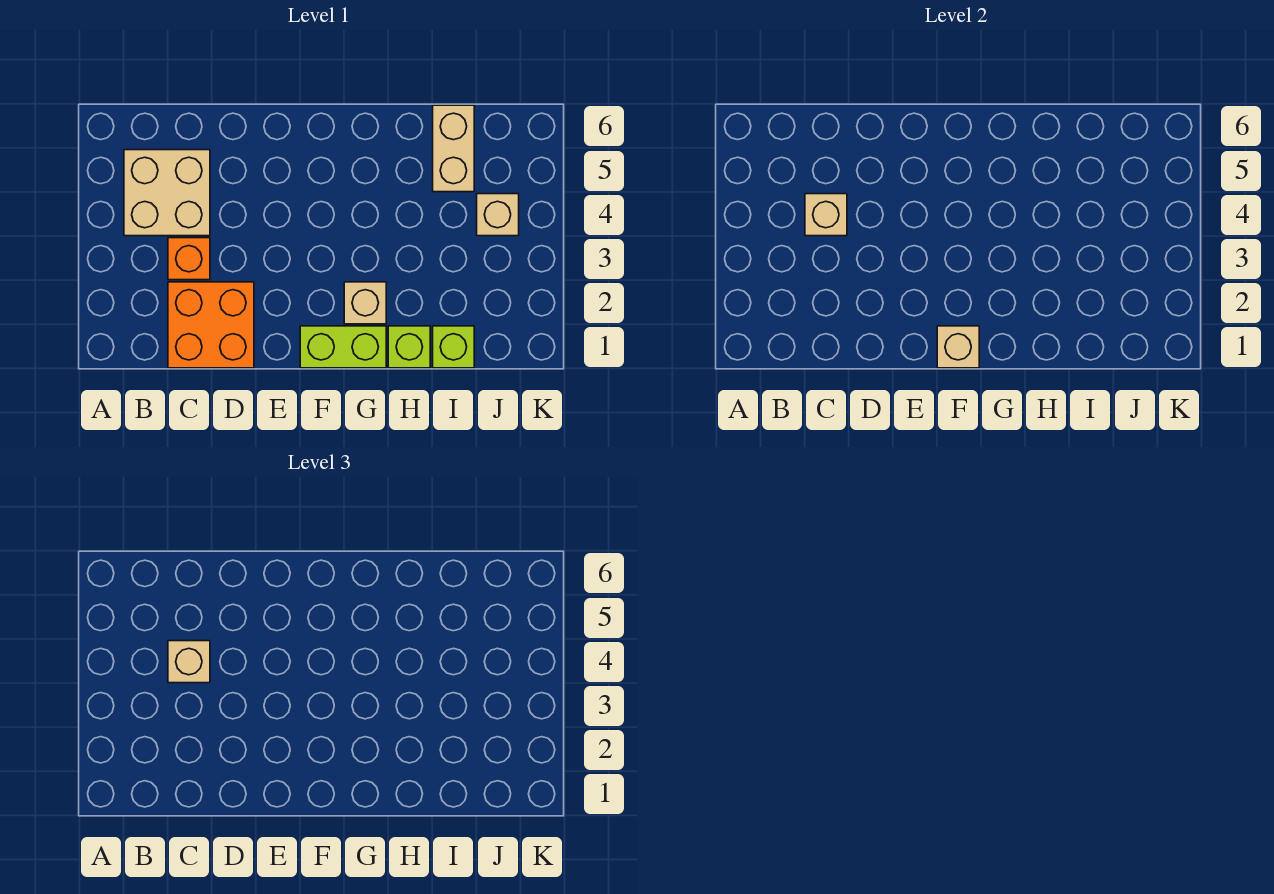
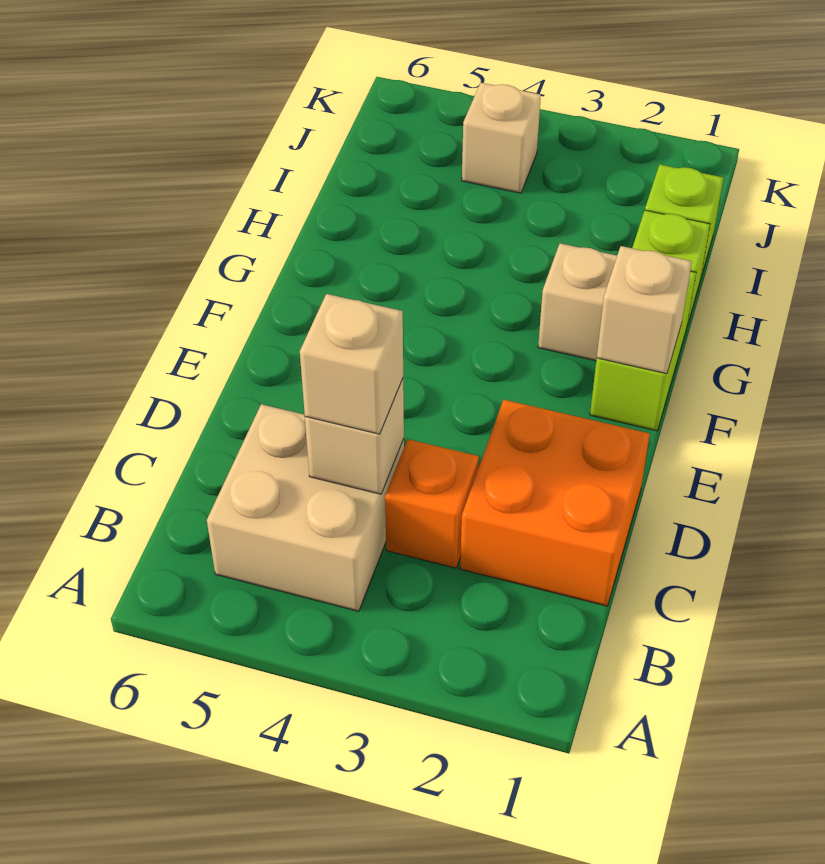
tan brick I5:I6 level 1 -> none

